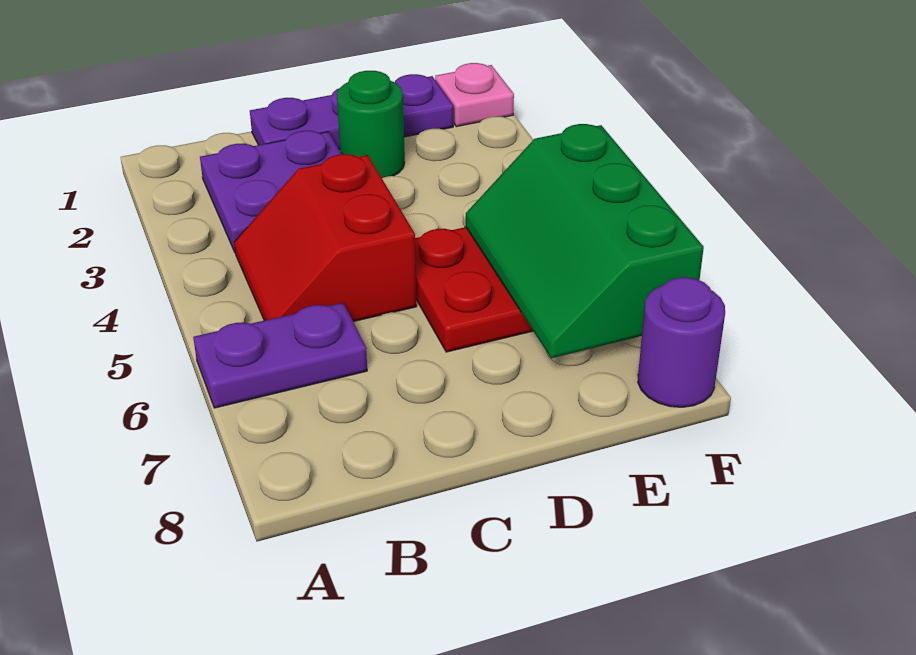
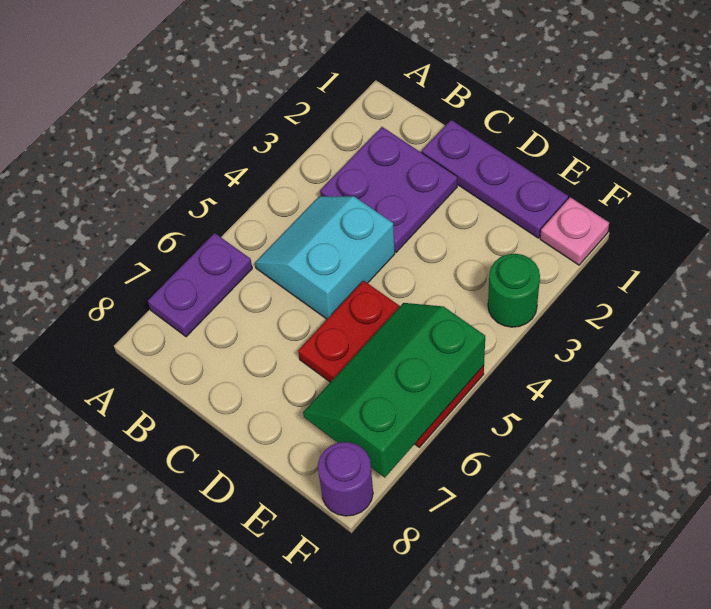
purple plate A6:B6 level 1 -> purple plate A6:A7 level 1
red slope B4:C5 level 1 top C -> cyan slope B4:C5 level 1 top C
green round brick D2 level 1 -> green round brick F3 level 1

